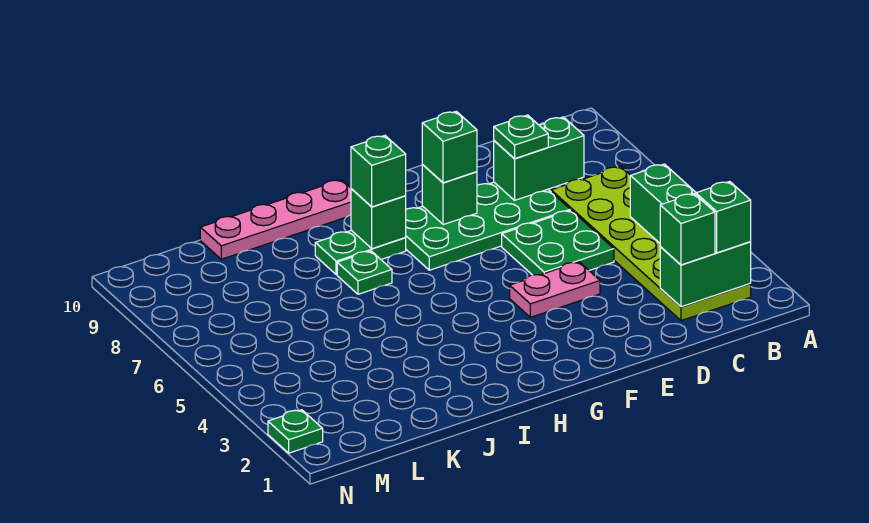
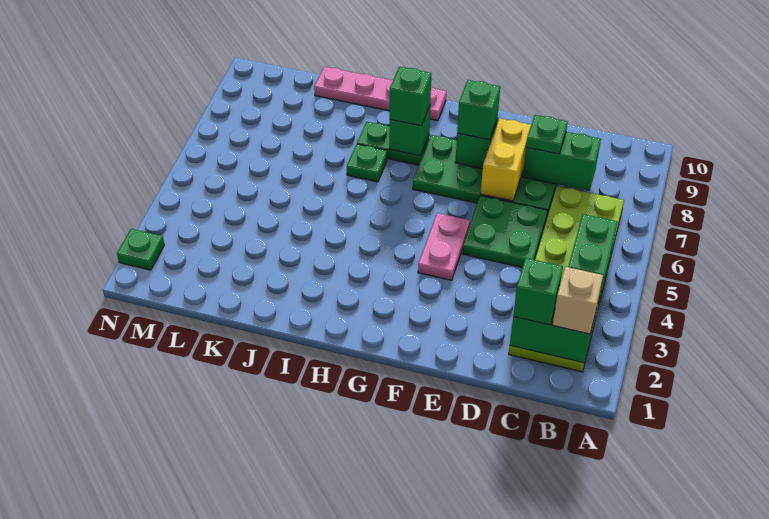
green brick B2 level 3 -> tan brick B2 level 3
pink plate E4:F4 level 1 -> pink plate F4:F5 level 1
none -> yellow brick E7:E8 level 2

